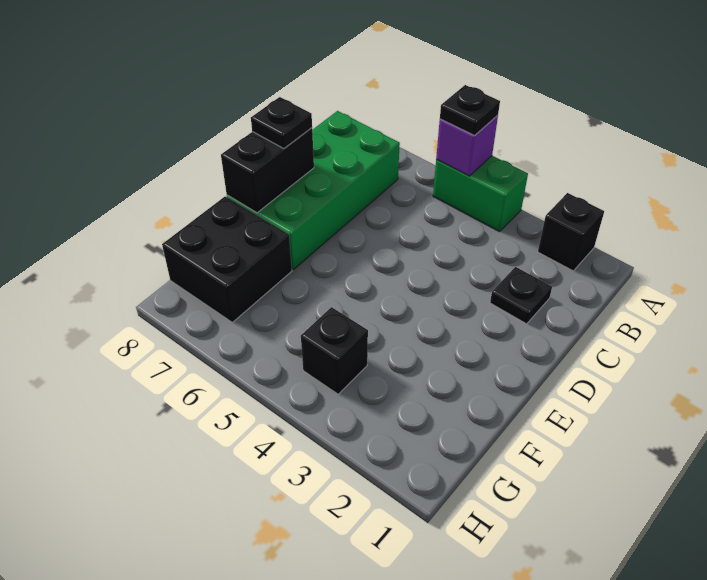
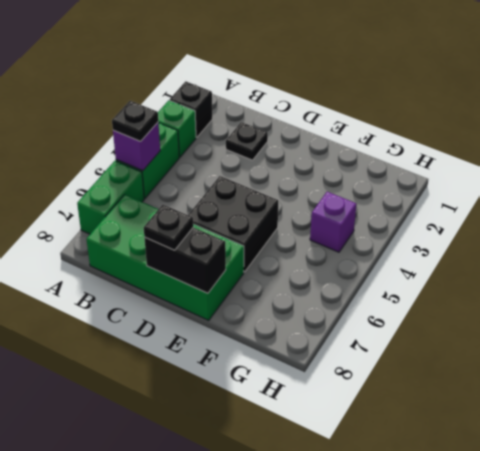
none -> green brick A3 level 1
none -> green brick A6:A7 level 1
black brick F7:G8 level 1 -> black brick D5:E6 level 1
black brick G4 level 1 -> purple brick G4 level 1

